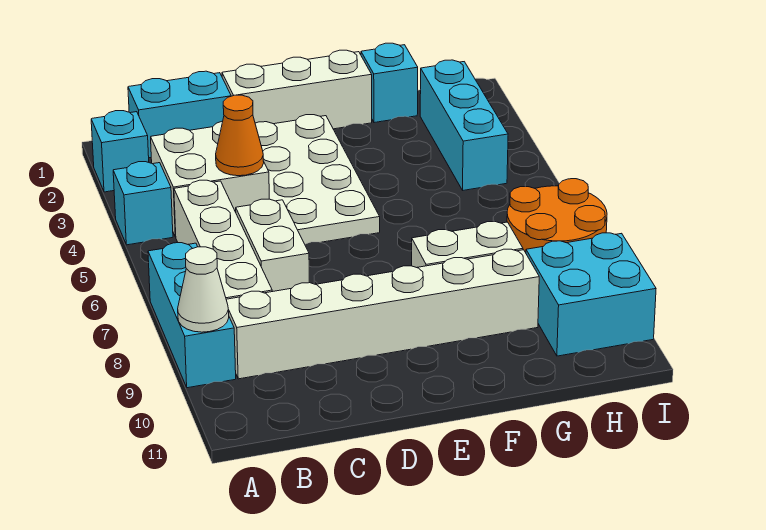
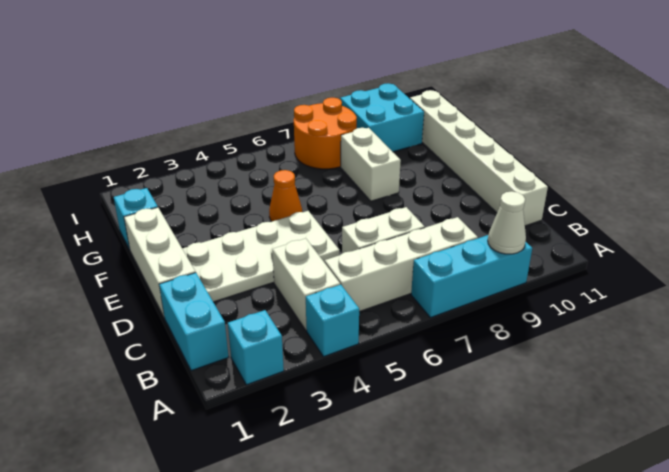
white brick B3:C4 level 1 -> white brick B4:C4 level 1
white brick B9:G9 level 1 -> white brick C11:H11 level 1
orange cone C4 level 2 -> orange cone F5 level 1
cyan brick H2:H4 level 1 -> none

